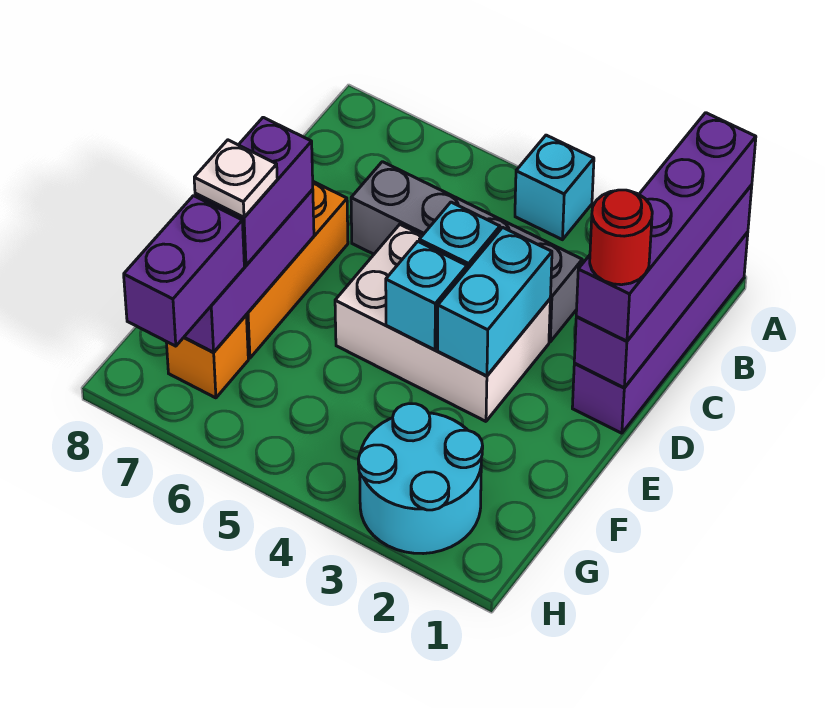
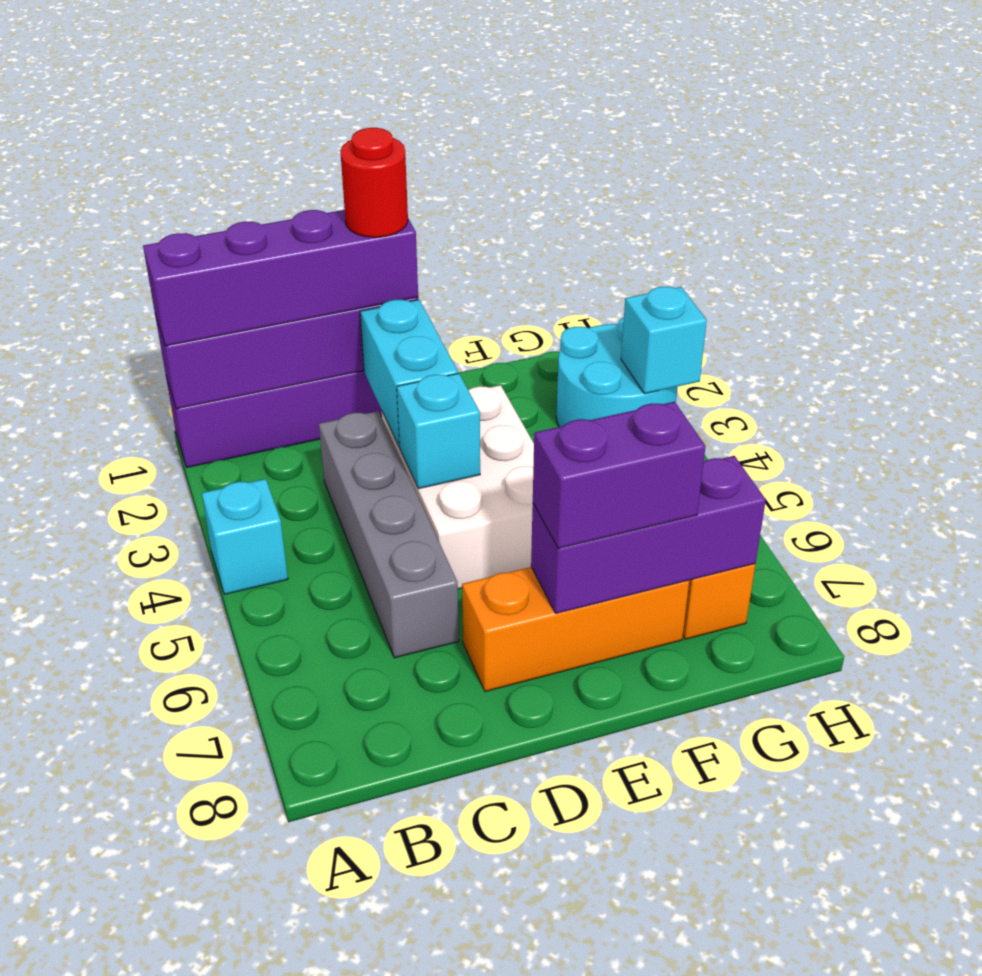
cyan brick D3:E3 level 2 -> cyan brick D2:D3 level 2
cyan brick E4 level 2 -> cyan brick H3 level 2
white plate F7 level 4 -> none
purple brick G7:H7 level 3 -> none

